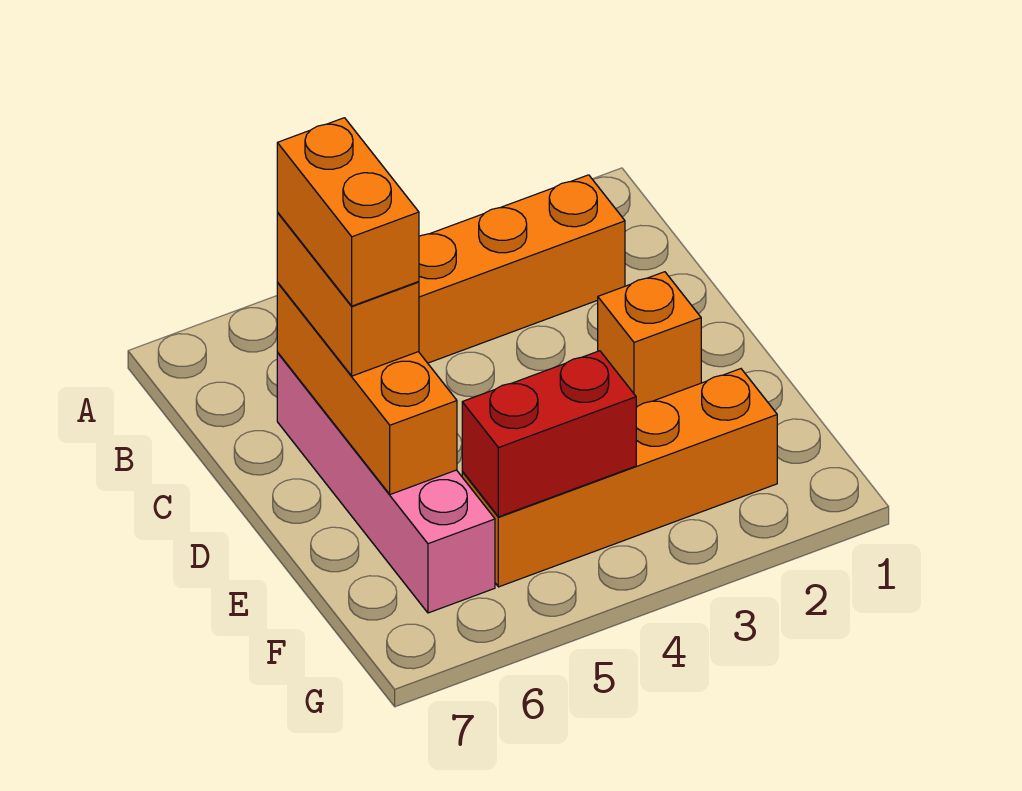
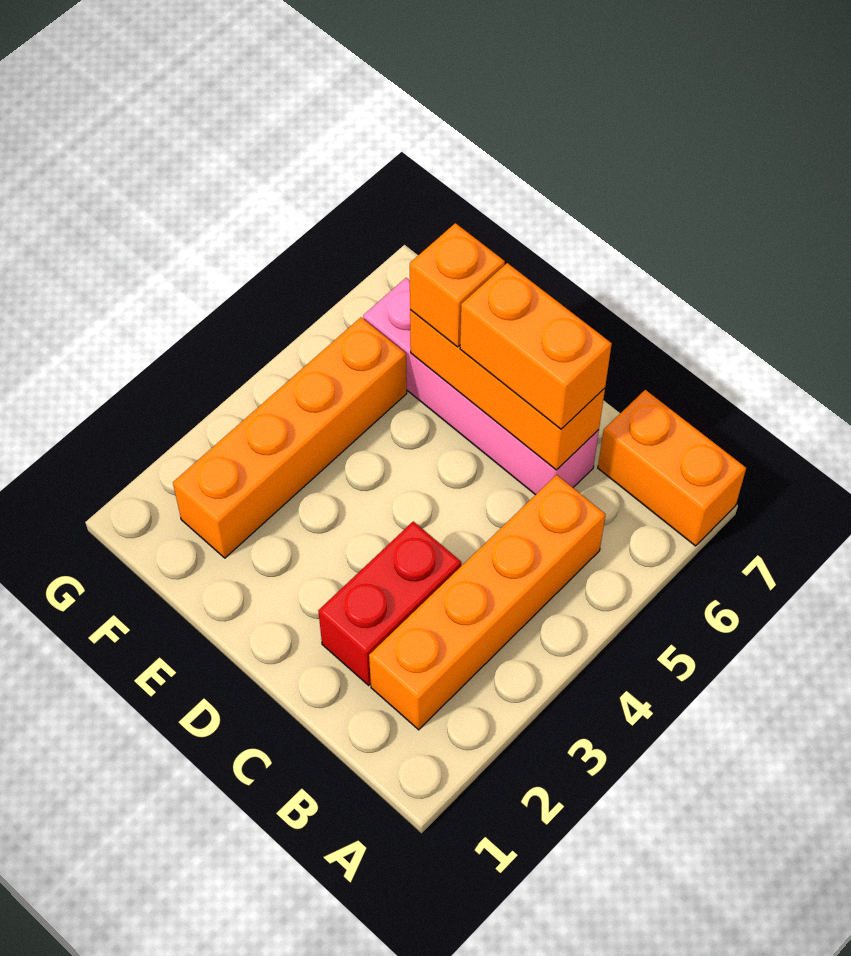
orange brick C6:D6 level 4 -> orange brick A7:B7 level 1
orange brick D2 level 1 -> orange brick E6 level 3
red brick F4:F5 level 2 -> red brick C2:C3 level 1

